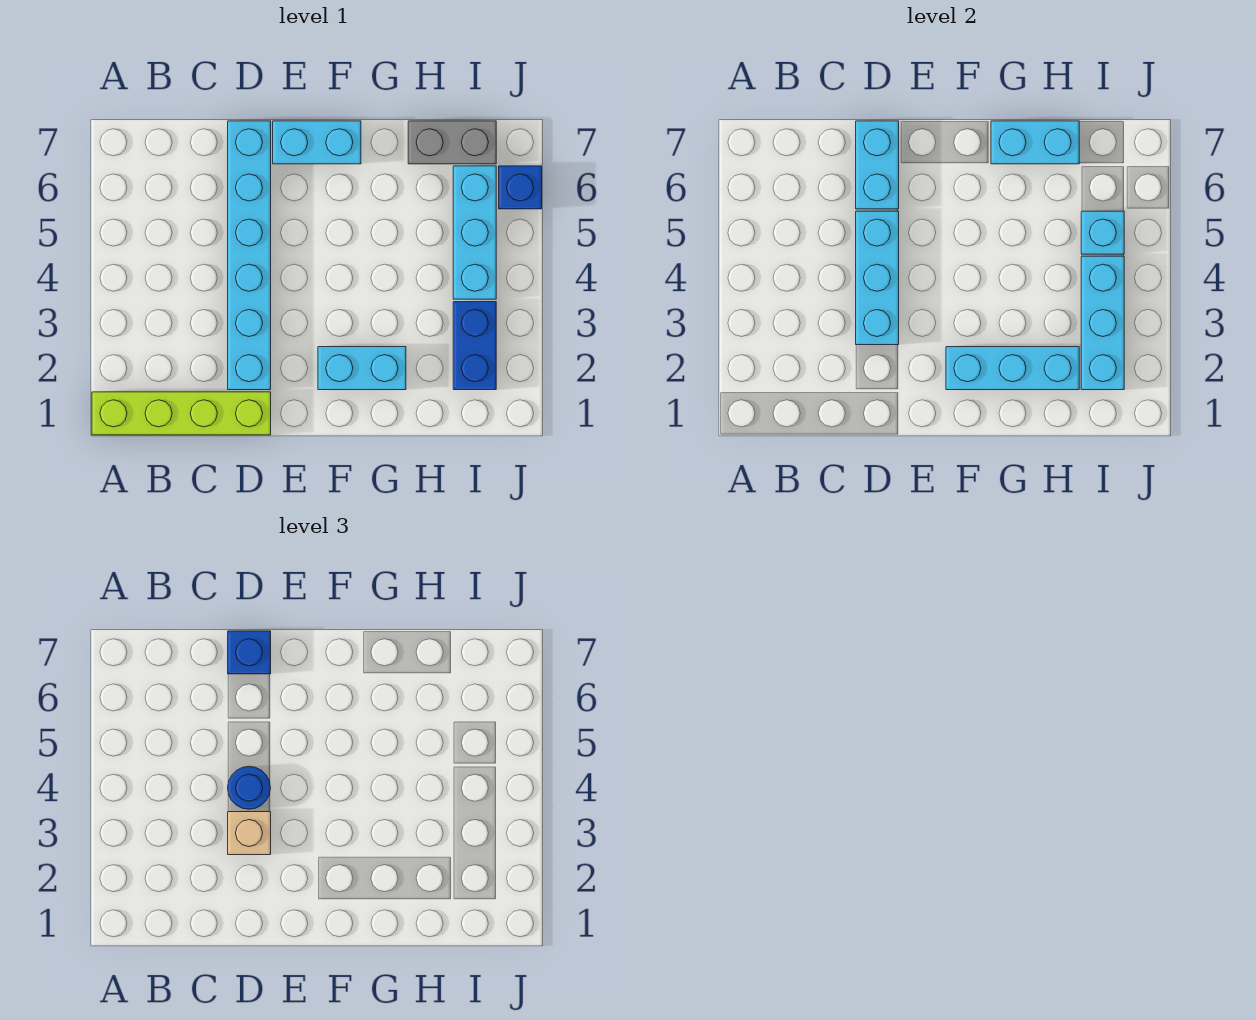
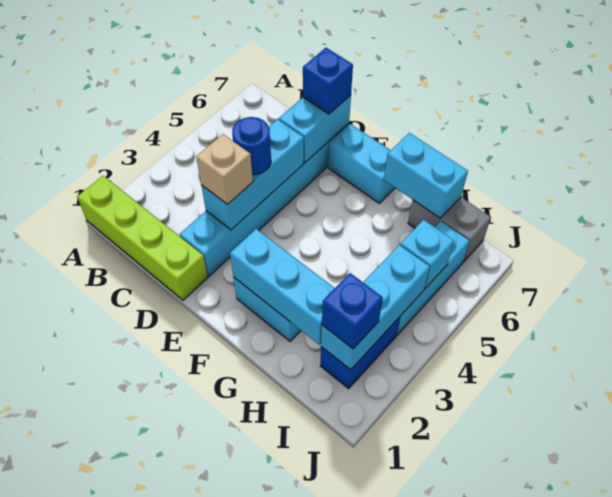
blue brick J6 level 1 -> blue brick I2 level 3

